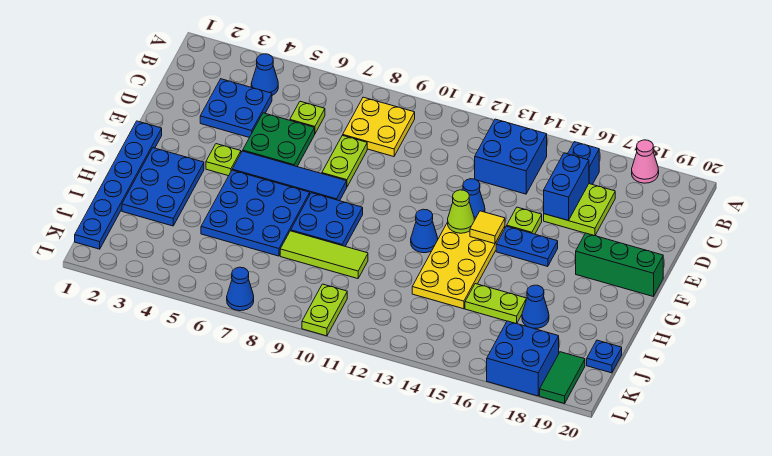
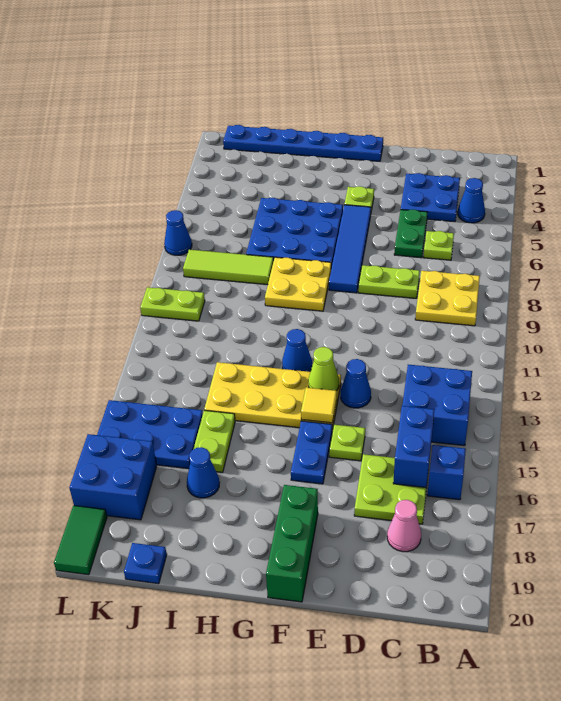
pink cone A18 level 1 -> pink cone C18 level 1
blue brick C16:D16 level 2 -> blue brick C15:C16 level 2
green plate D5:E6 level 1 -> green plate D5:D6 level 1
blue plate G2:I3 level 1 -> blue plate J15:L16 level 1
blue plate G8:H9 level 1 -> yellow plate G8:H9 level 1
lime tile I8:I10 level 1 -> lime tile I8:K8 level 1
green tile K19:L19 level 1 -> green tile L19:L20 level 1

